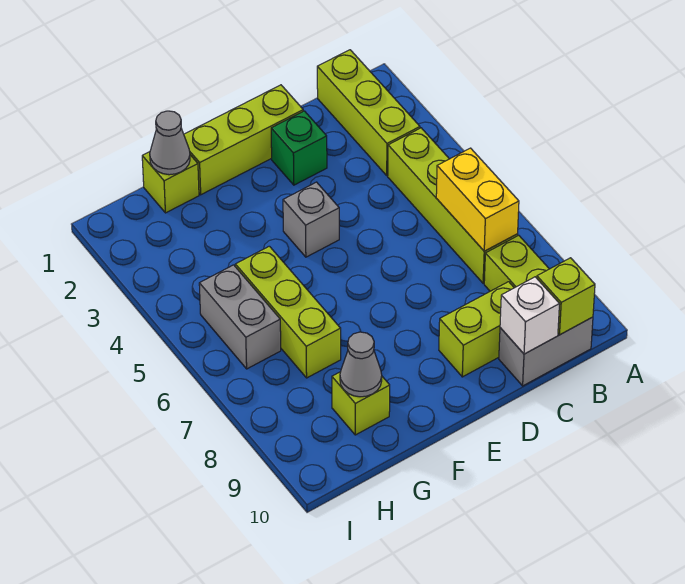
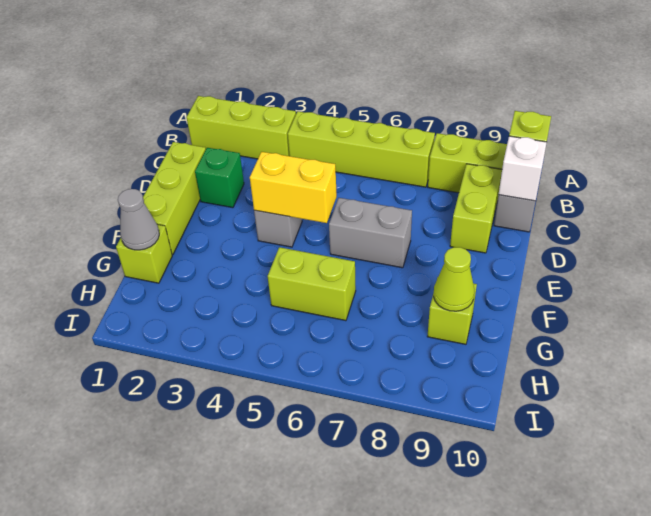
yellow brick B6:B7 level 2 -> yellow brick E4:E5 level 2
lime brick G5:G7 level 1 -> lime brick G5:G6 level 1
grey cone G9 level 2 -> lime cone G9 level 2
grey brick H5:H6 level 1 -> grey brick E6:E7 level 1

